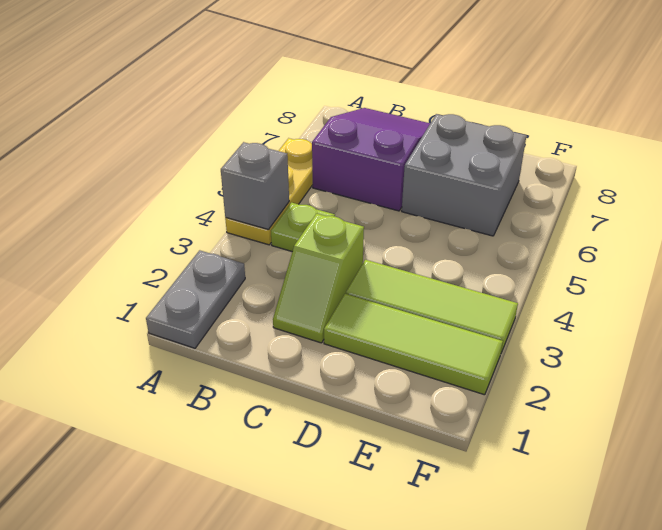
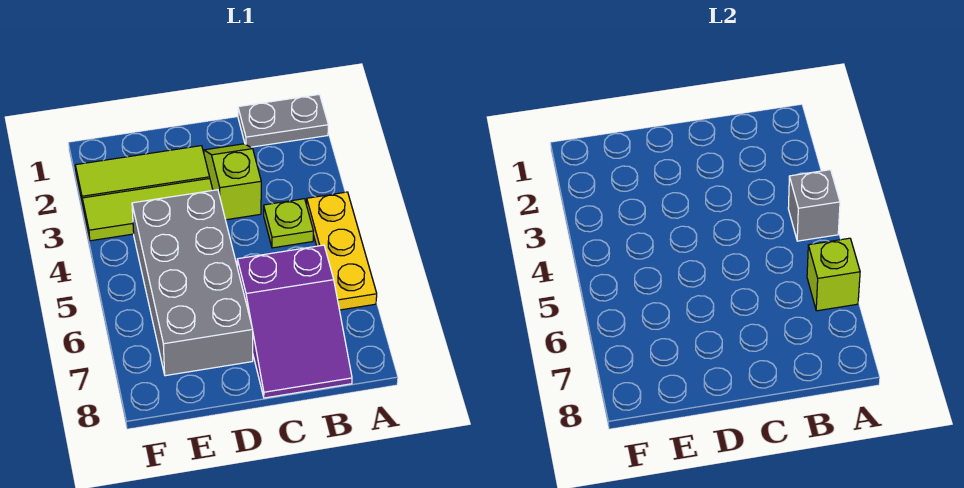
grey plate A1:A2 level 1 -> grey plate A1:B1 level 1
none -> lime brick A6 level 2
grey brick D6:E7 level 1 -> grey brick D4:E7 level 1

